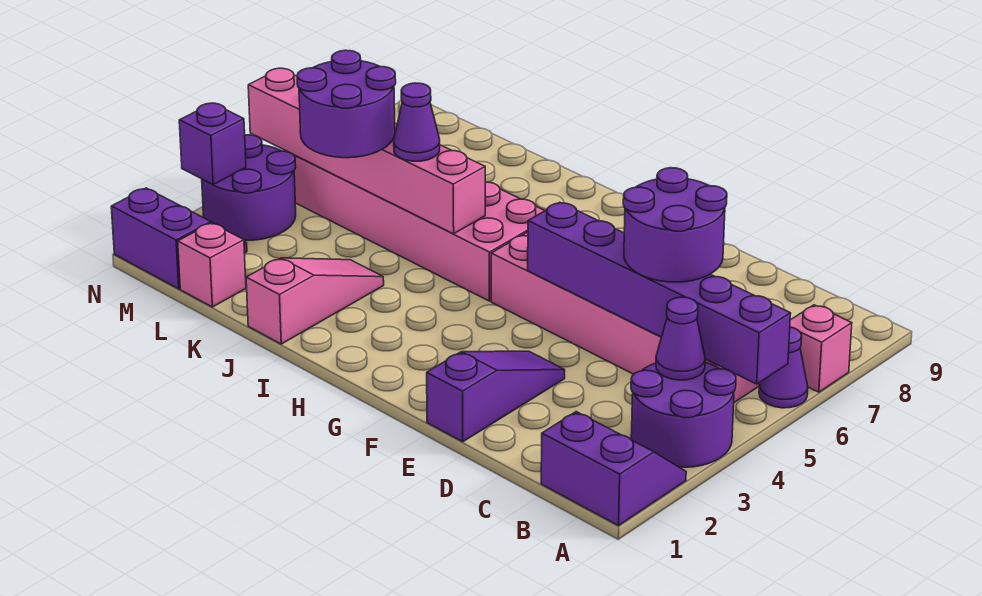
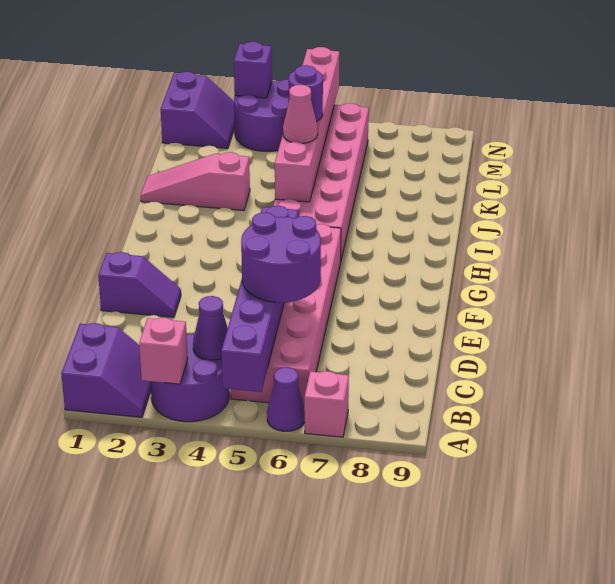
purple slope E1:E3 level 1 top 1 -> purple slope E1:E2 level 1 top 1
pink slope J1:J3 level 1 top 1 -> pink slope J1:J3 level 1 top 3
purple cone J5 level 3 -> pink cone J5 level 3
purple round brick K4:L5 level 3 -> purple round brick K5 level 3
pink brick L1 level 1 -> pink brick A3 level 2

